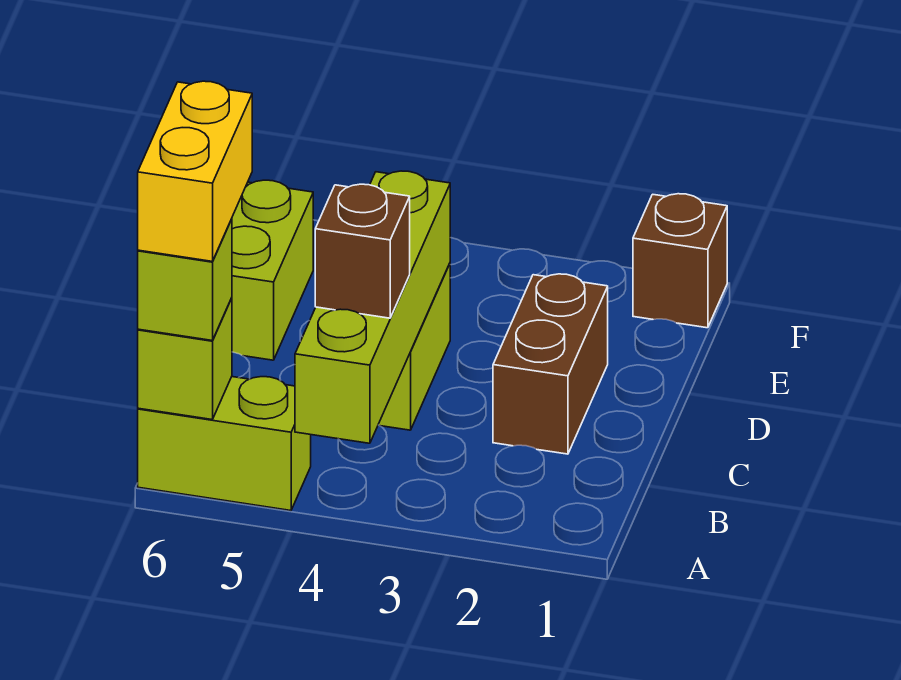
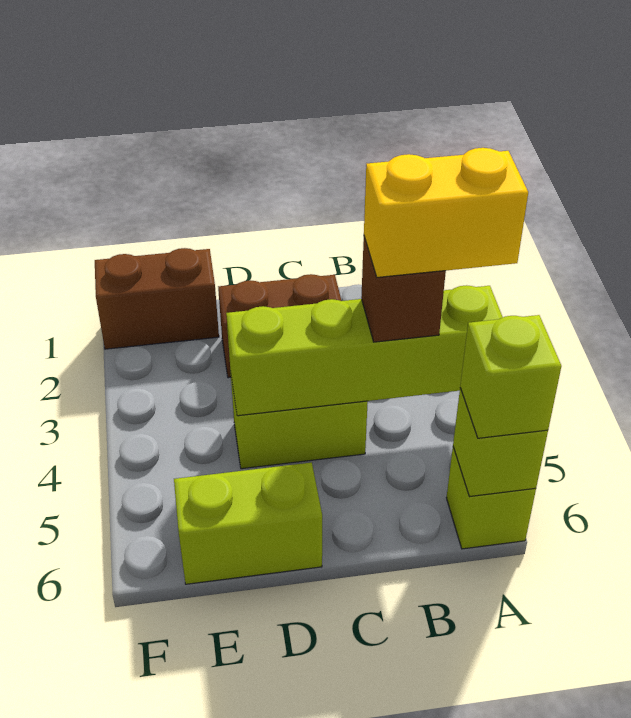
lime brick A5:A6 level 1 -> lime brick A6 level 1
yellow brick A6:B6 level 4 -> yellow brick A4:B4 level 4
brown brick F1 level 1 -> brown brick E1:F1 level 1

